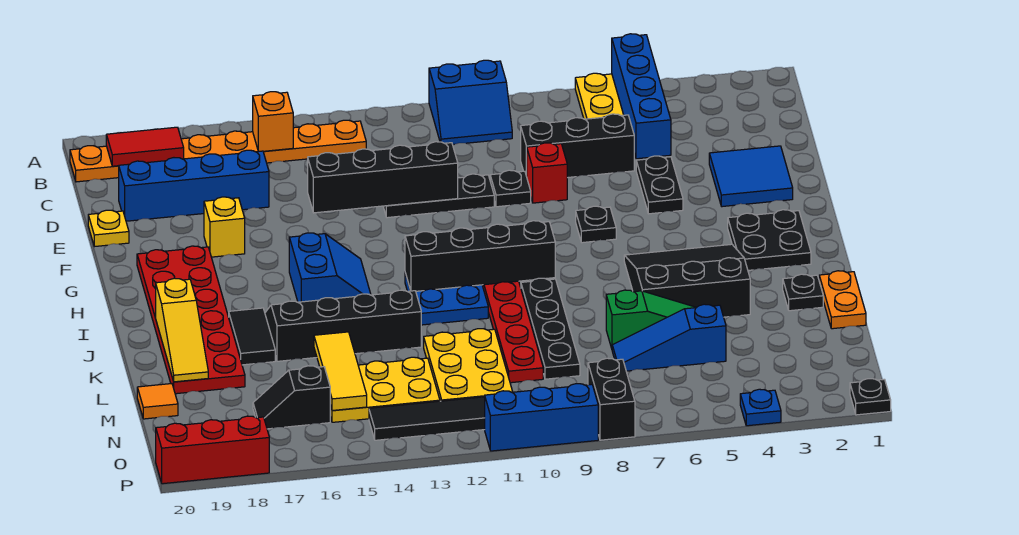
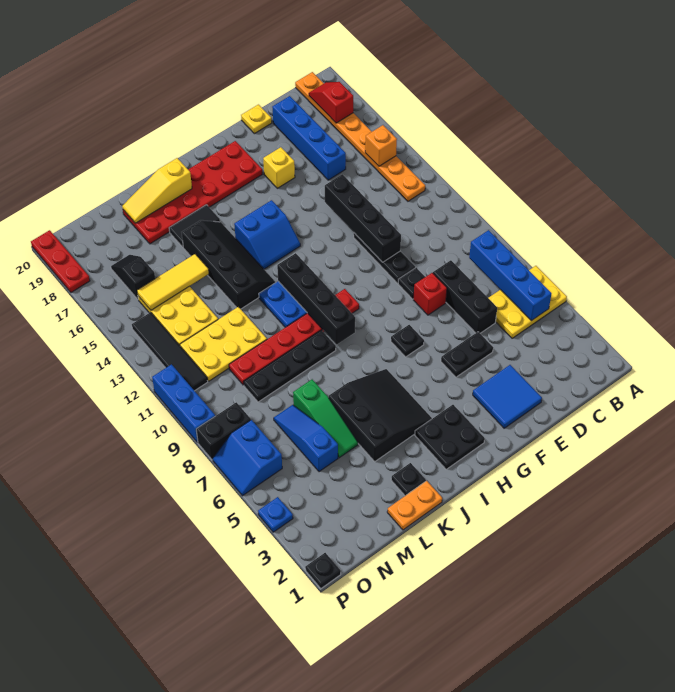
blue brick A5:D5 level 2 -> blue brick B5:B8 level 2
blue slope A9:B10 level 1 top A -> blue slope O6:P7 level 1 top O
red tile B18:B19 level 2 -> red slope B18:B19 level 2 top 18
orange tile M20 level 1 -> none
red brick P18:P20 level 1 -> red plate P18:P20 level 1

